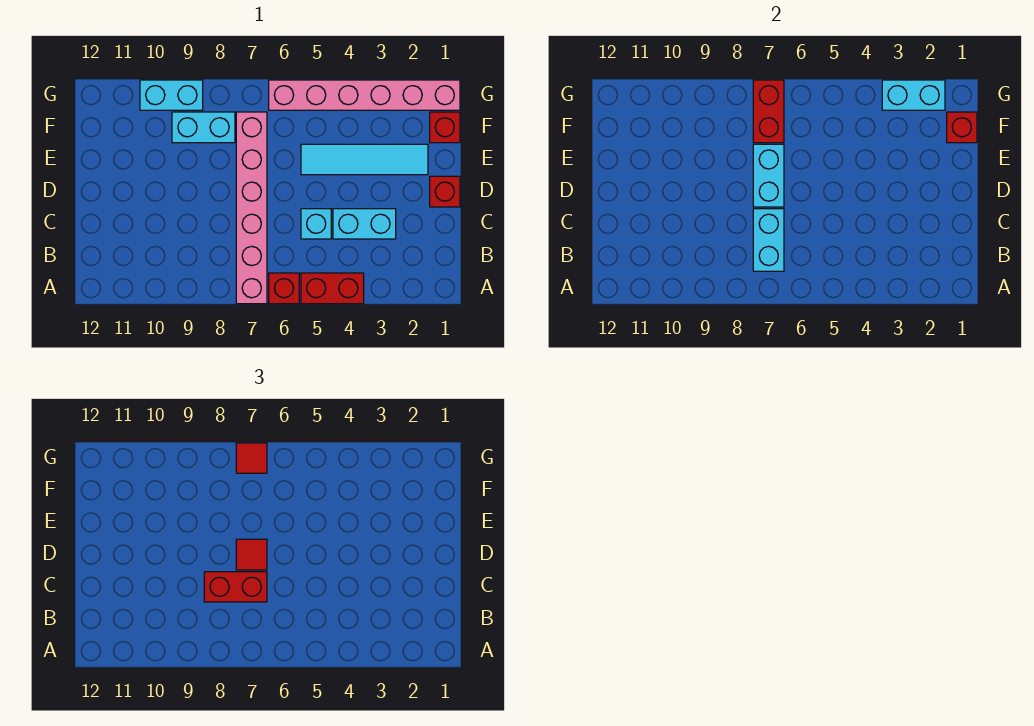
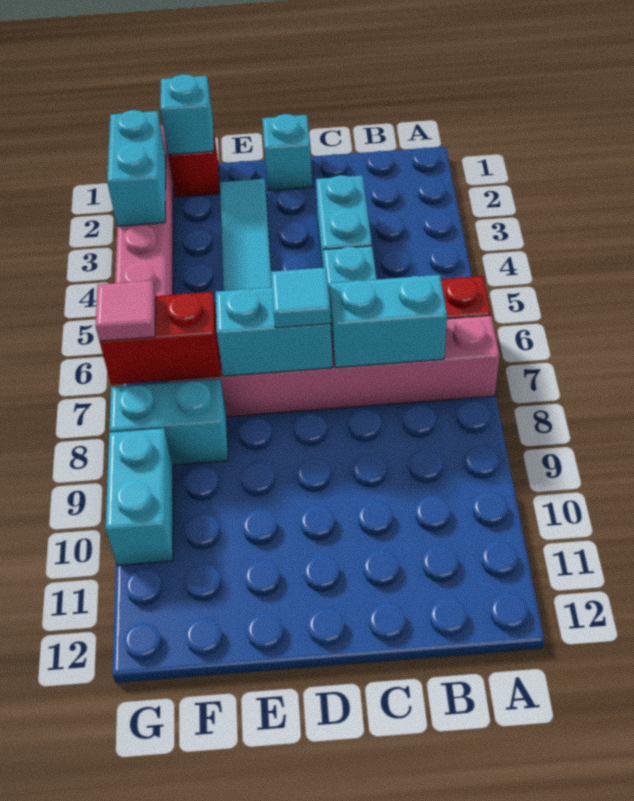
red brick A4:A5 level 1 -> none
red brick C7:C8 level 3 -> none
red brick D1 level 1 -> cyan brick D1 level 1
red tile D7 level 3 -> cyan tile D7 level 3
red brick F1 level 2 -> cyan brick F1 level 2
cyan brick F8:F9 level 1 -> cyan brick F8:G8 level 1
red tile G7 level 3 -> pink tile G7 level 3

